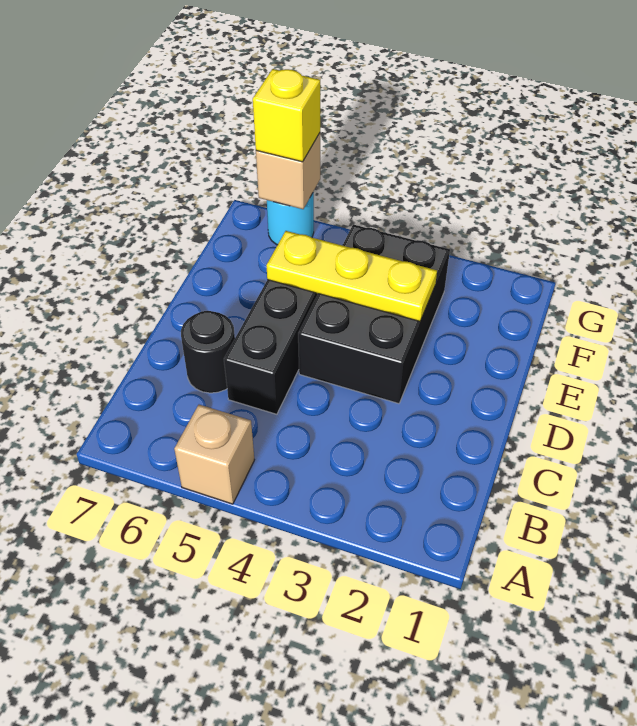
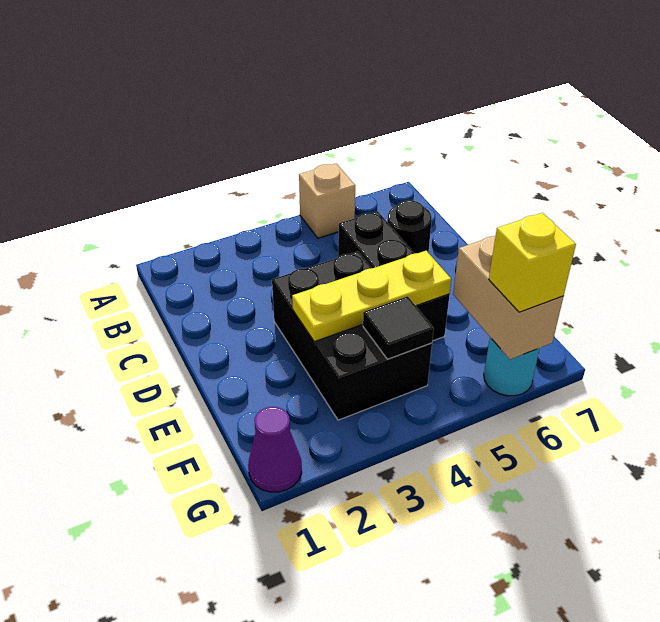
none -> black tile F4 level 2
none -> purple cone G1 level 1
tan brick G6 level 2 -> tan brick F6:G6 level 2

